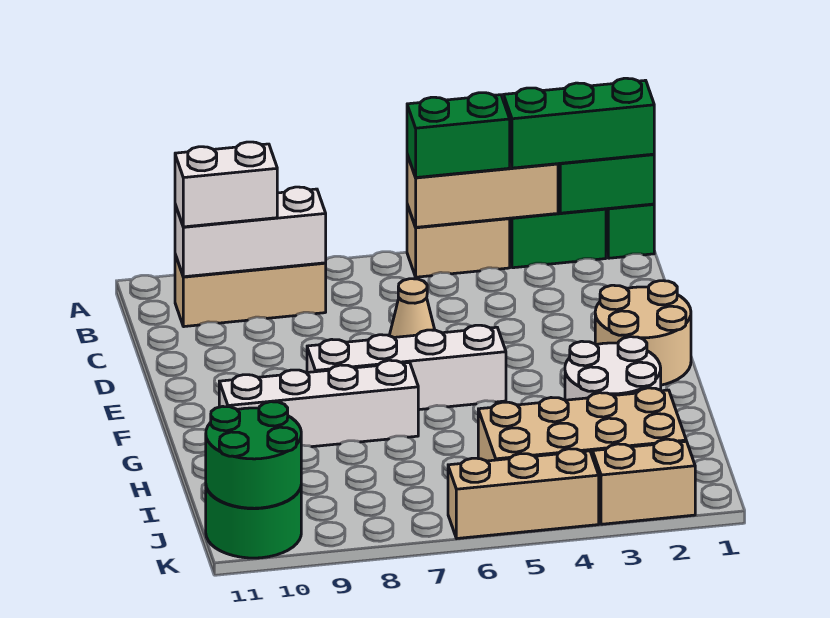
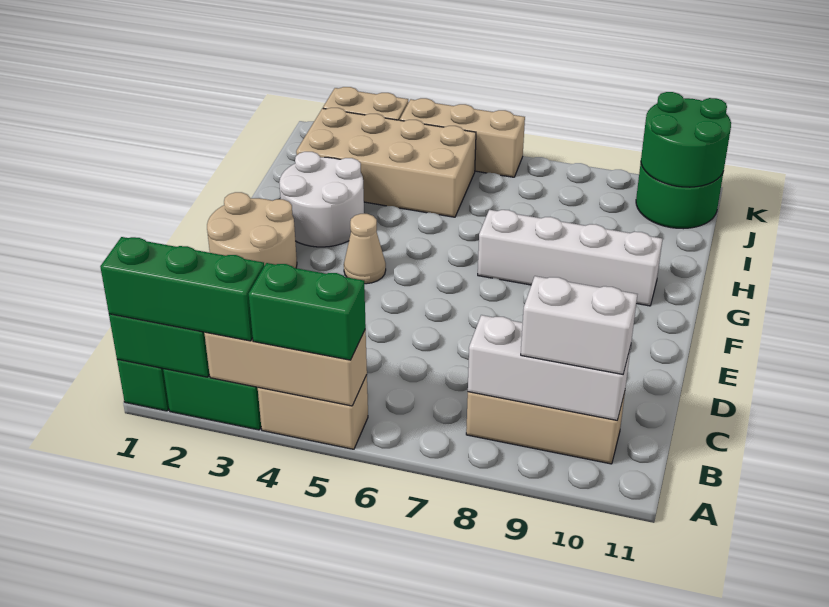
tan cone D6 level 1 -> tan cone F4 level 1
white brick F5:F8 level 1 -> none

